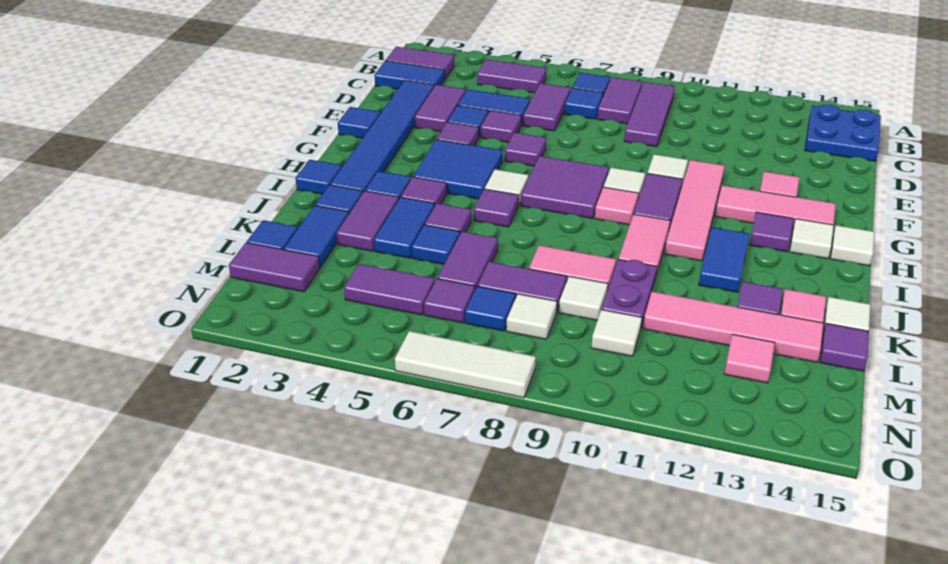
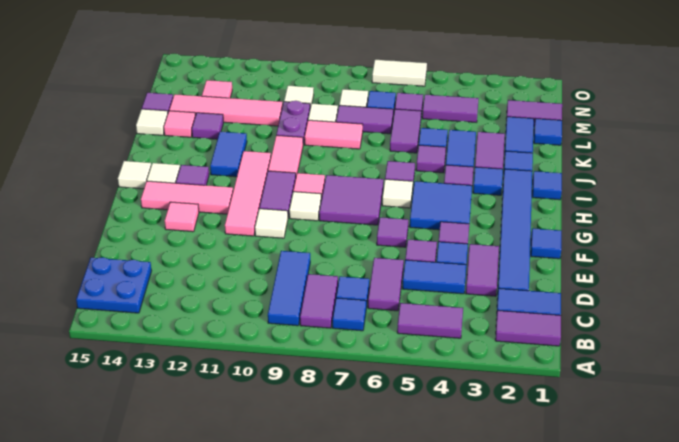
purple tile B9:D9 level 1 -> blue tile B9:D9 level 1
white tile O6:O8 level 1 -> white tile O6:O7 level 1

